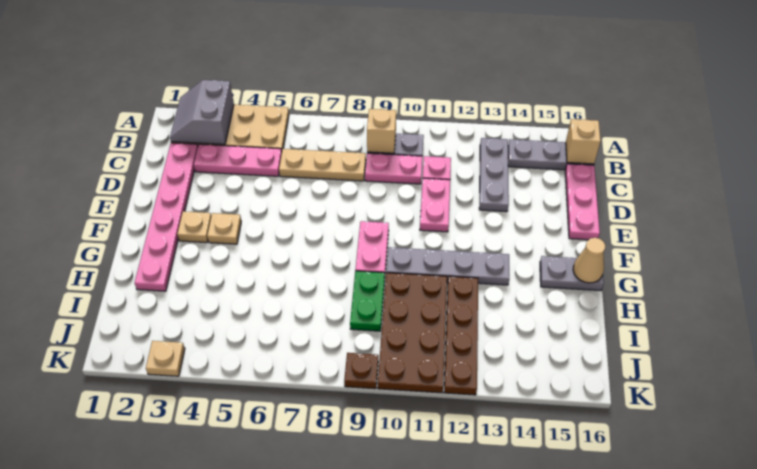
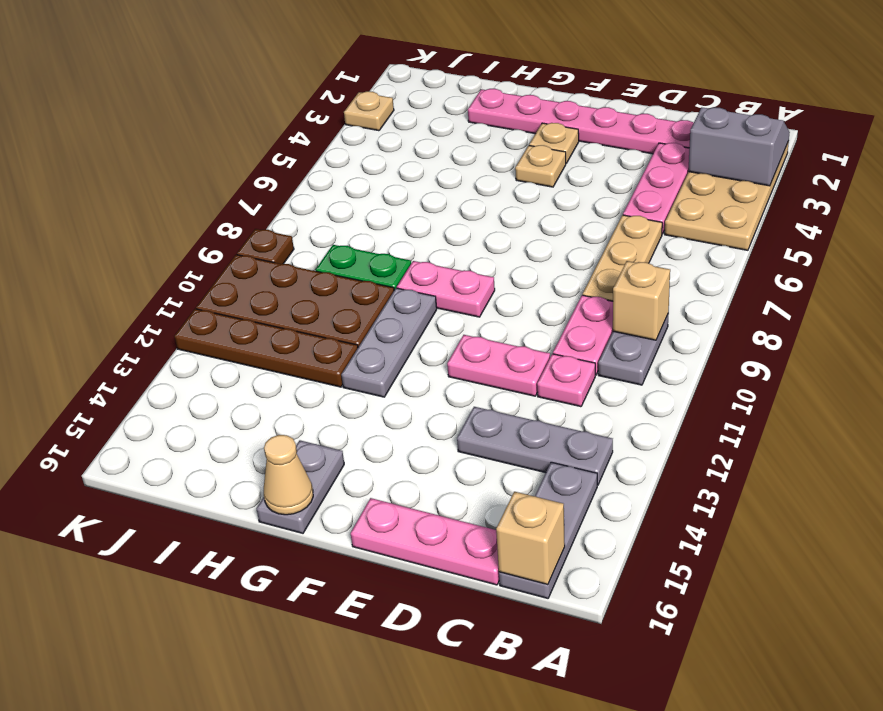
grey plate G10:G13 level 1 -> grey plate G10:G12 level 1

